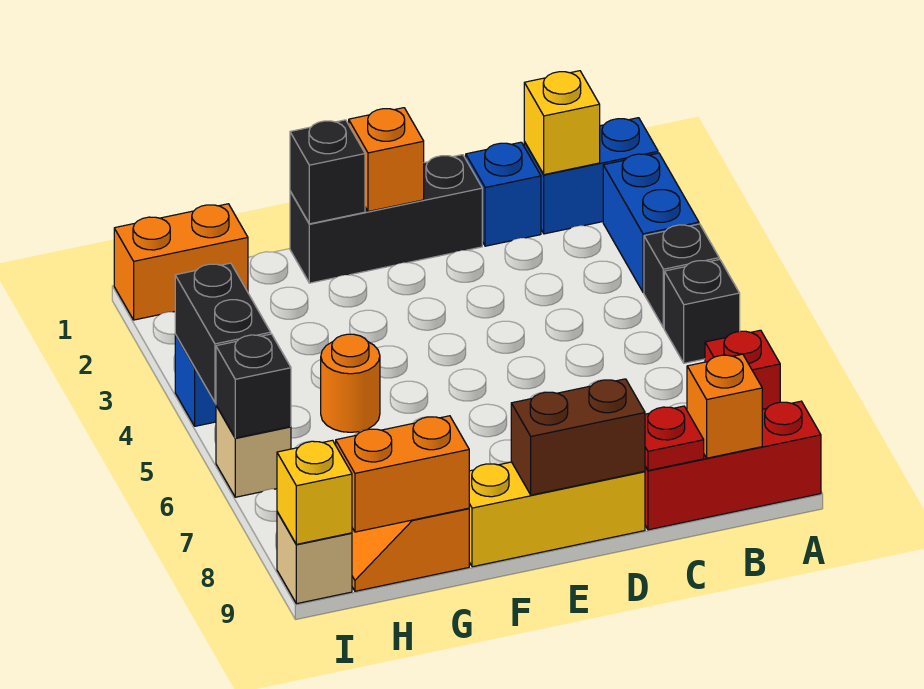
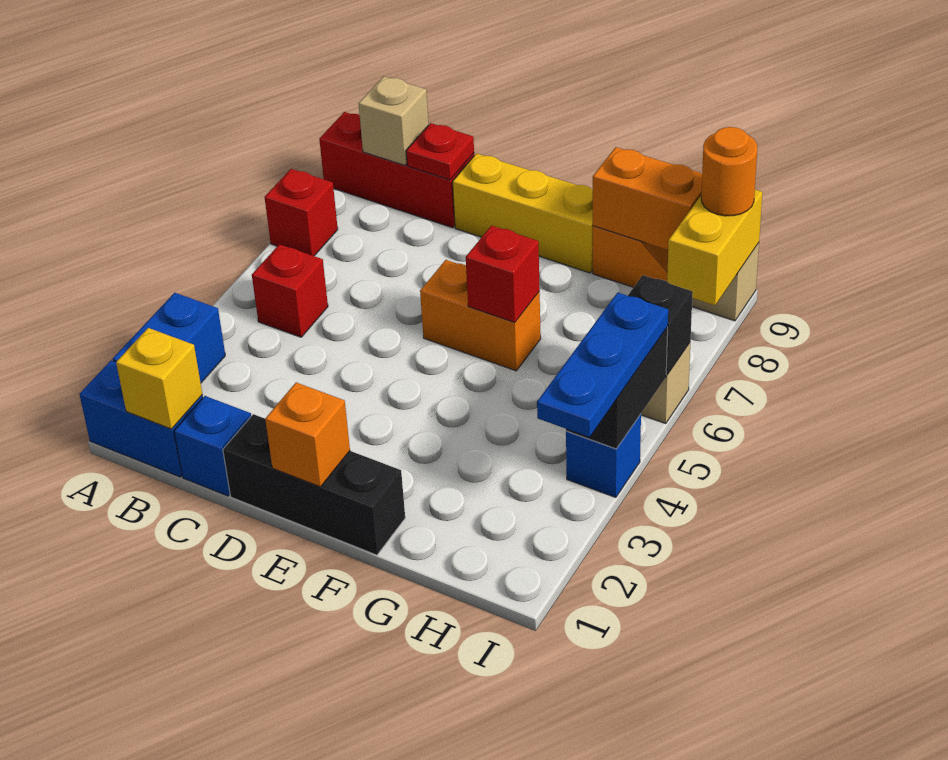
black brick A4 level 1 -> none
black brick A5 level 1 -> none
none -> red brick B5 level 1
orange brick B9 level 2 -> tan brick B9 level 2
brown brick D9:E9 level 2 -> none
black brick F1 level 2 -> none
none -> red brick F6 level 2
orange round brick G5 level 1 -> orange round brick I9 level 3
orange brick H1:I1 level 1 -> orange brick E6:F6 level 1
none -> blue plate I3:I5 level 3
yellow brick I9 level 2 -> yellow brick I8:I9 level 2

